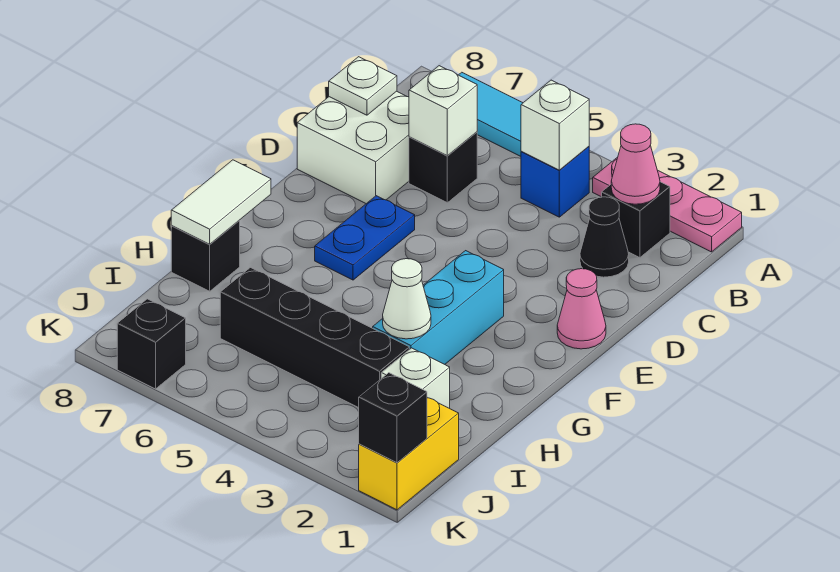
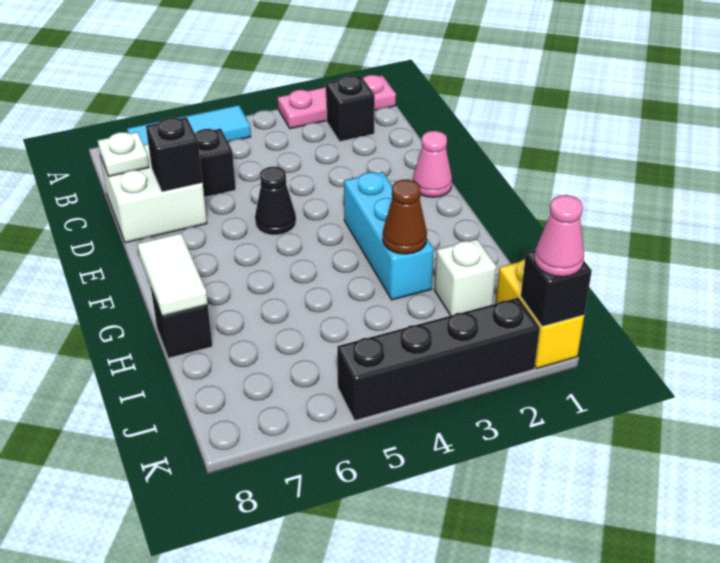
pink cone B2 level 2 -> pink cone K1 level 3
blue brick B4 level 1 -> none
white brick B4 level 2 -> none
black cone C2 level 1 -> black cone E5 level 1
white brick C6 level 2 -> none
blue plate E6:F6 level 1 -> none
white cone H3 level 2 -> brown cone H3 level 2
black brick I3:I6 level 1 -> black brick K2:K5 level 1
black brick K7 level 1 -> black brick D7 level 2

